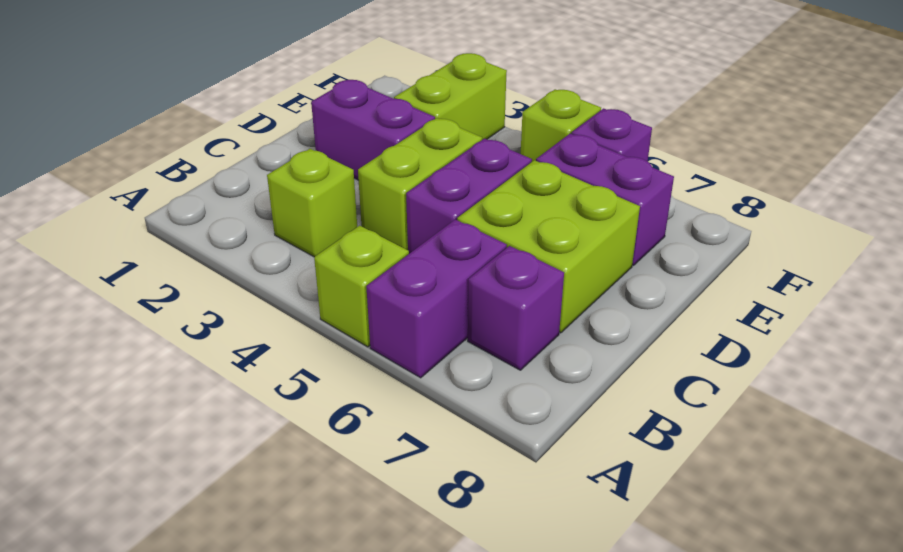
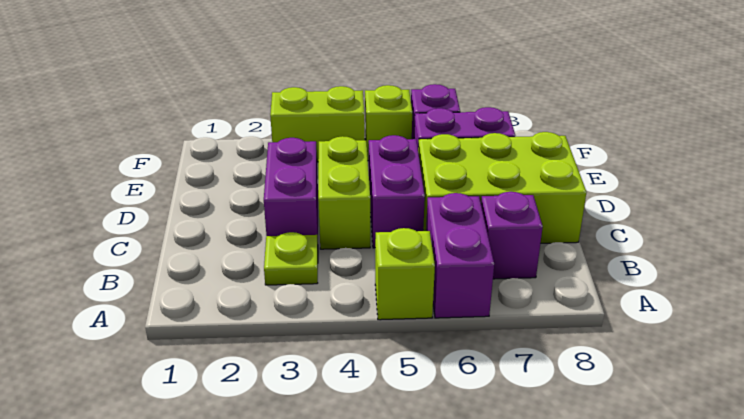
lime brick B3 level 1 -> lime plate B3 level 1
lime brick C6:D7 level 1 -> lime brick C6:D8 level 1
purple brick D2:D3 level 1 -> purple brick C3:D3 level 1
lime brick E3:F3 level 1 -> lime brick F3:F4 level 1

